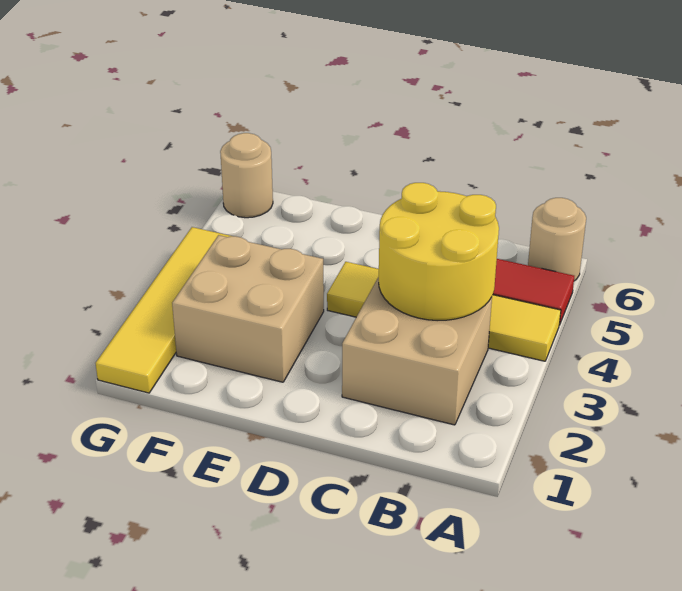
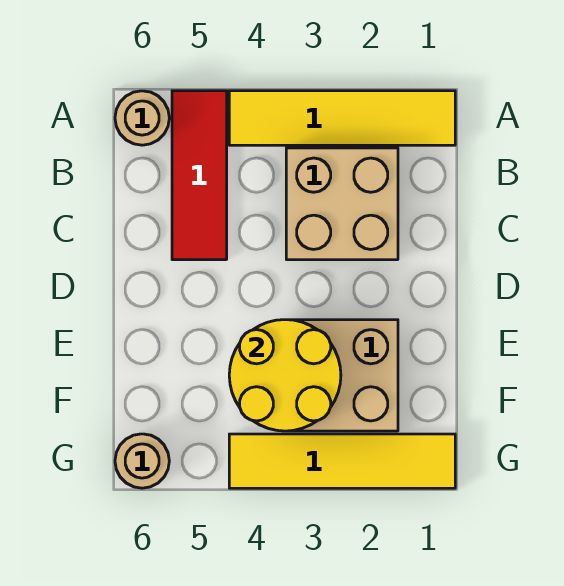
yellow tile A4:D4 level 1 -> yellow tile A1:A4 level 1
yellow round brick B3:C4 level 2 -> yellow round brick E3:F4 level 2

